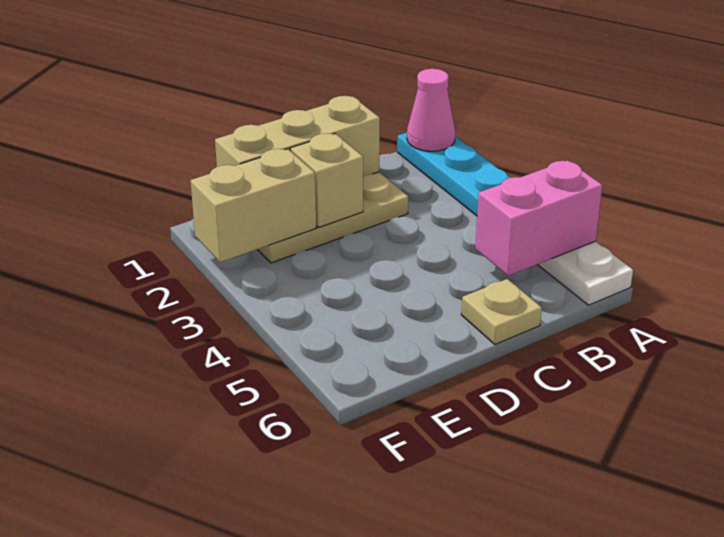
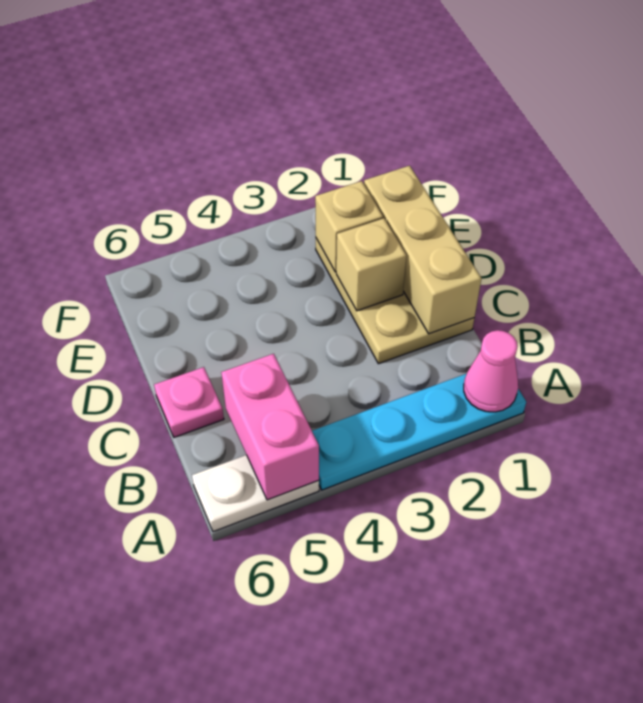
tan plate C6 level 1 -> pink plate C6 level 1
tan brick E2:F2 level 2 -> tan brick E2 level 2

